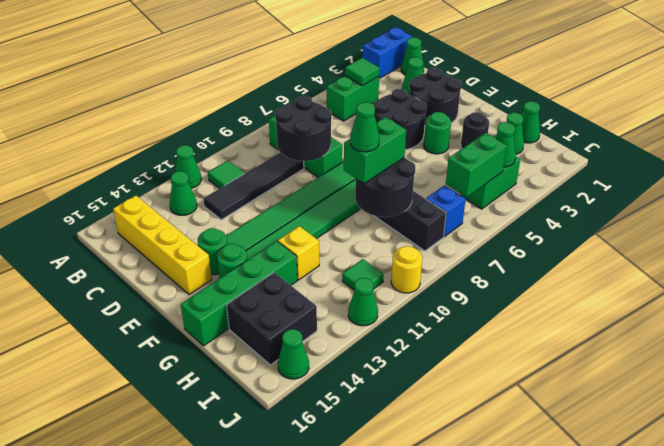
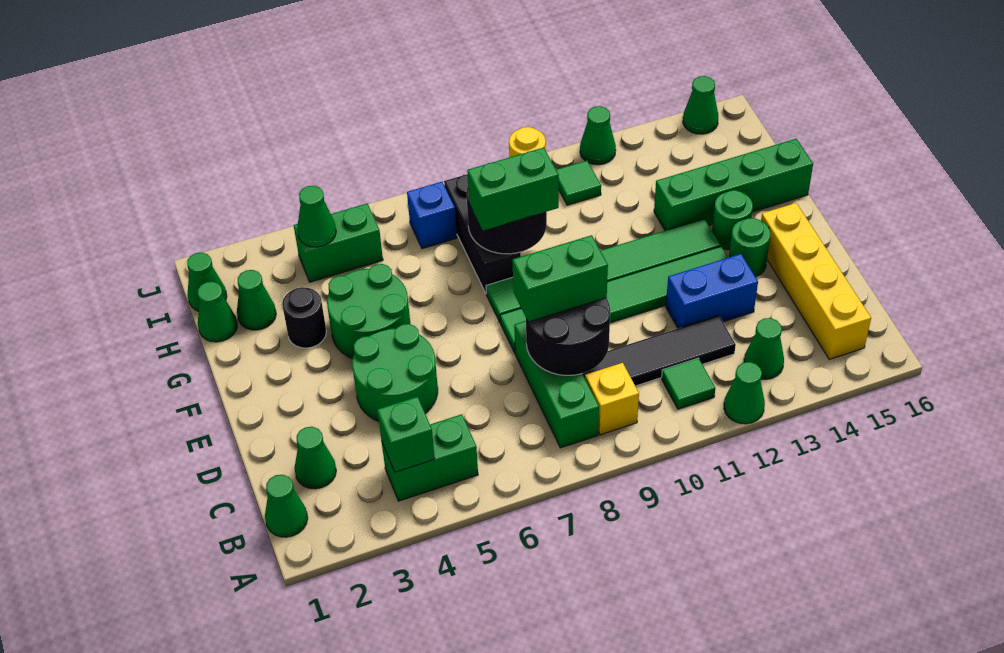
blue brick A1:A2 level 1 -> blue brick D12:D13 level 1
green tile B4 level 2 -> green brick B4 level 2
black round brick D2:E3 level 1 -> none
black round brick D4:E5 level 1 -> green round brick D4:E5 level 1
green round brick F4 level 1 -> green round brick F4:G5 level 1
green cone G9 level 4 -> green cone I1 level 1
yellow brick G12 level 1 -> yellow brick B9 level 1
black brick H14:I15 level 1 -> none
green brick I5:I6 level 2 -> green brick D8:D9 level 3

